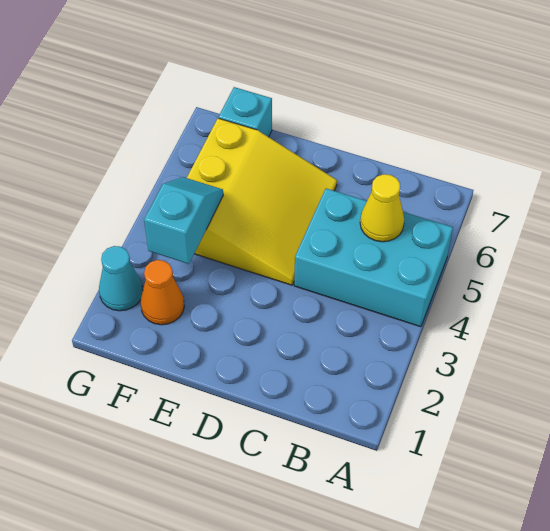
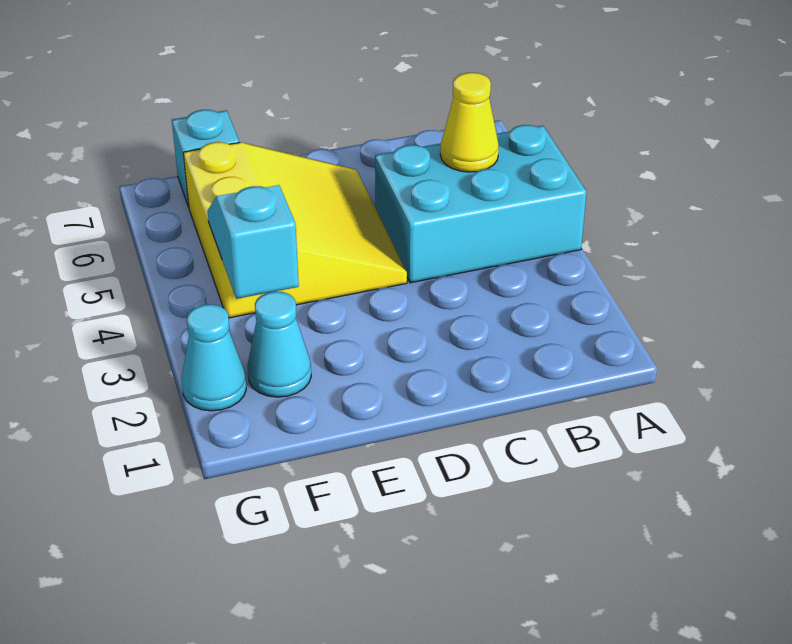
orange cone F2 level 1 -> cyan cone F2 level 1

